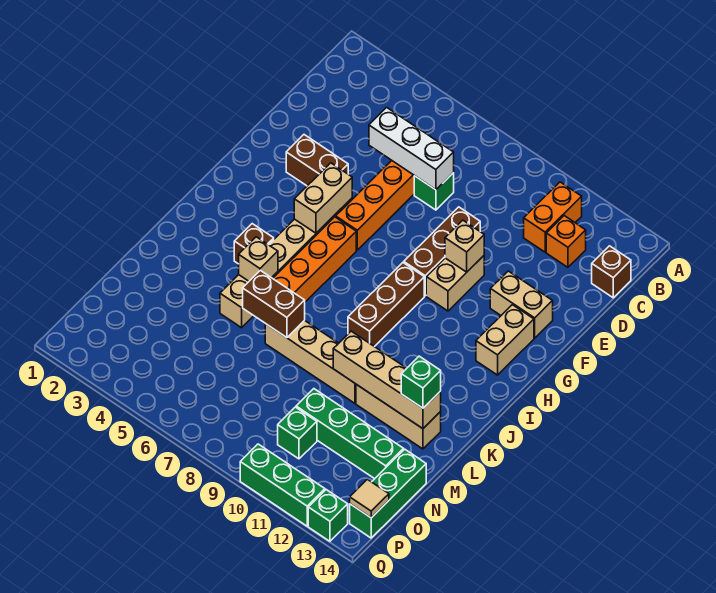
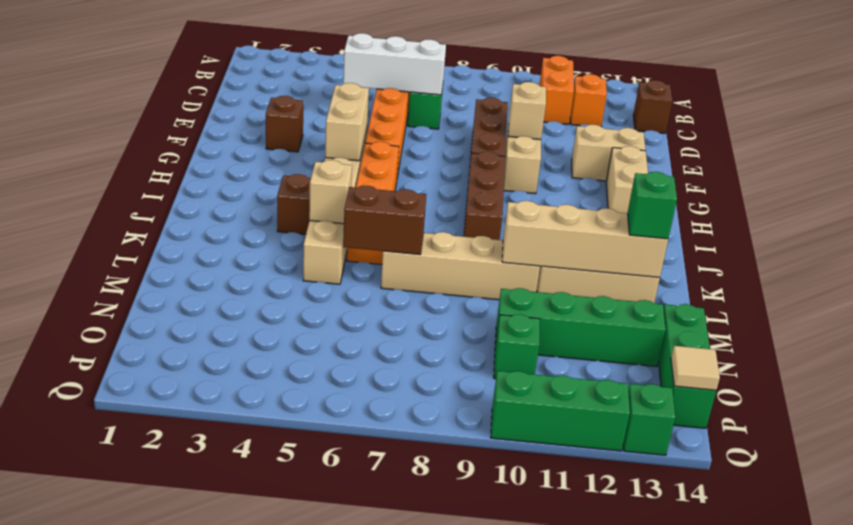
brown brick F3:F4 level 1 -> brown brick F3 level 1

